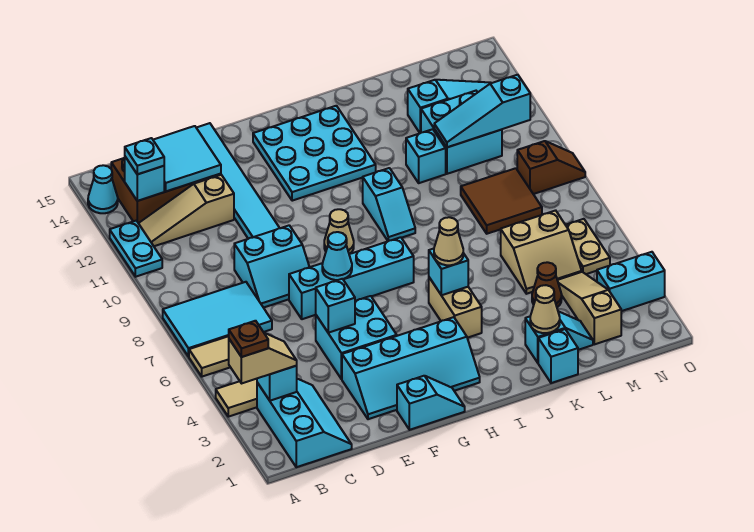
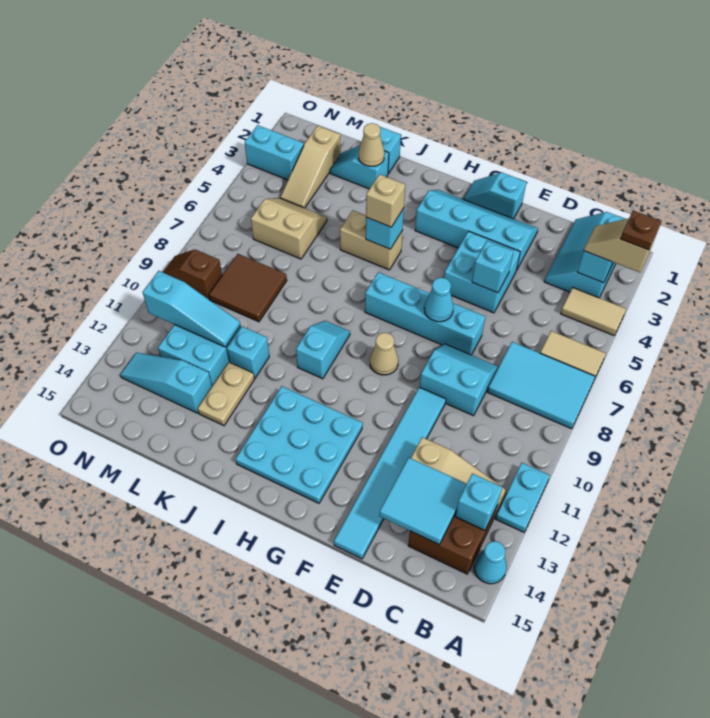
cyan plate B13 level 3 -> none
tan brick I4:I5 level 1 -> tan brick I5:J5 level 1
tan cone I5 level 3 -> tan brick I5 level 3
brown cone L4 level 1 -> none
tan plate N5:N6 level 1 -> tan plate K12:K13 level 1

